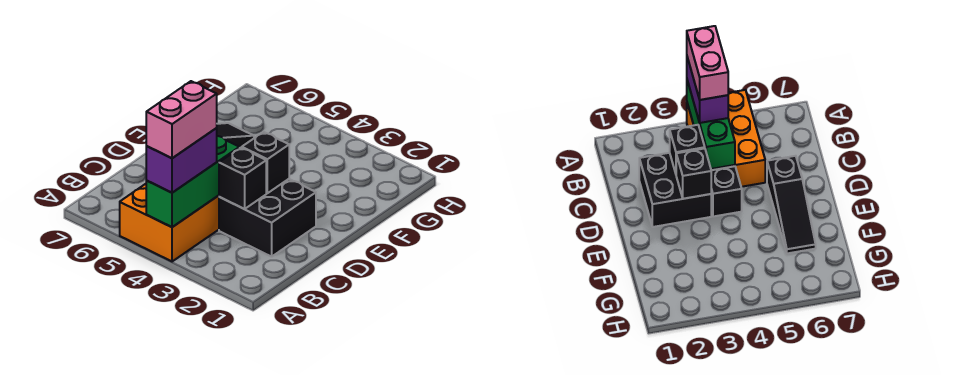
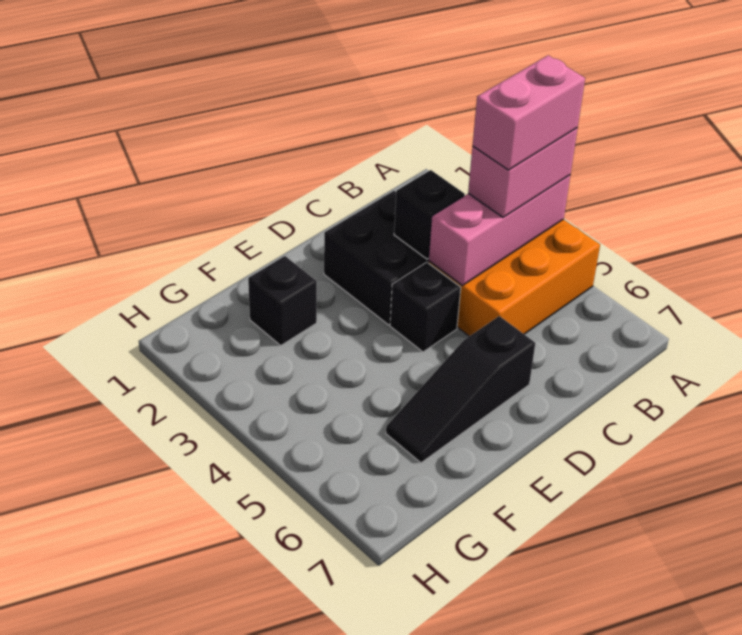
green brick A4:C4 level 2 -> pink brick A4:C4 level 2
purple brick A4:B4 level 3 -> pink brick A4:B4 level 3
black brick D3 level 2 -> black brick F2 level 1

